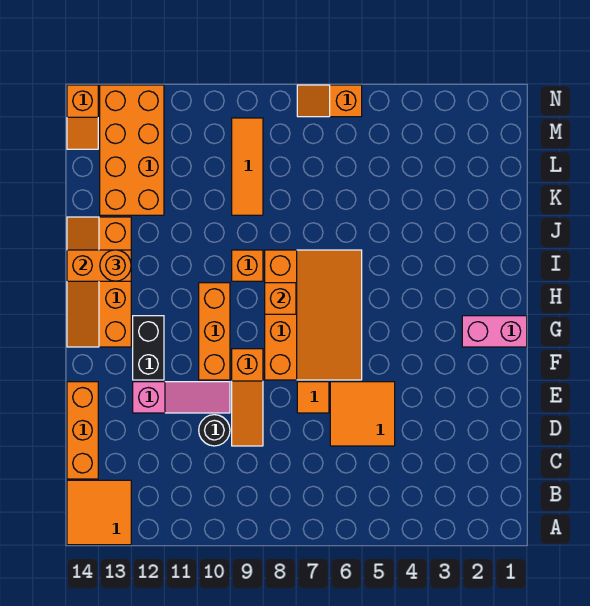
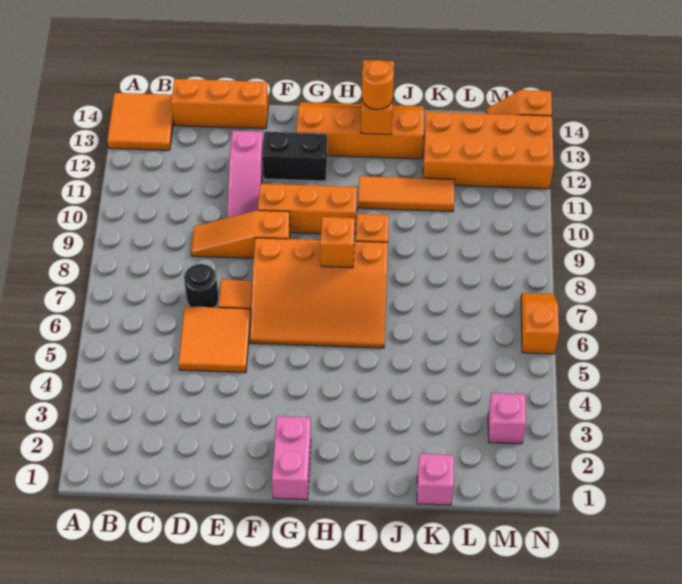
black round brick D10 level 1 -> black round brick D7 level 1
none -> pink brick K1 level 1
orange tile K9:M9 level 1 -> orange tile I11:K11 level 1
none -> pink brick M3 level 1

